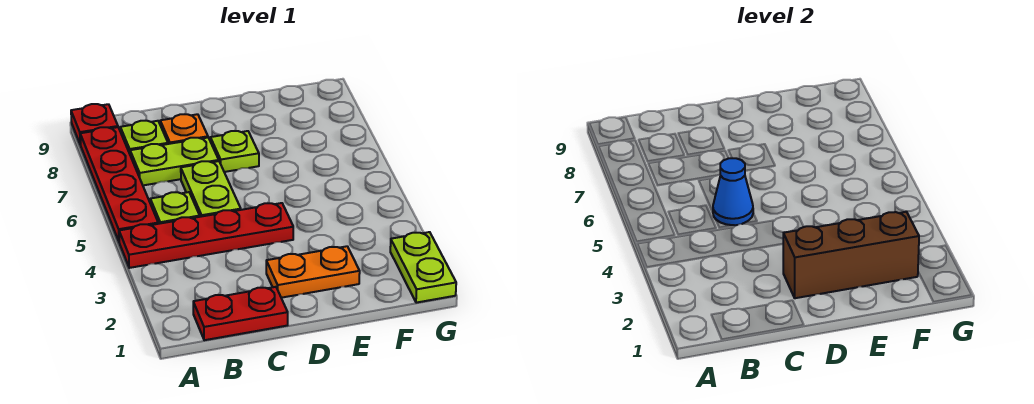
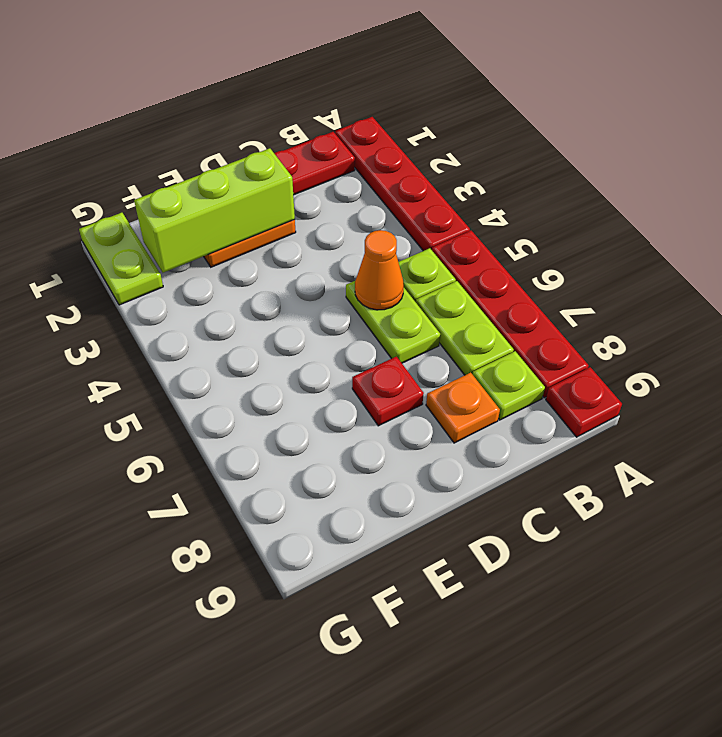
red plate A4:D4 level 1 -> red plate A1:A4 level 1
lime plate B7:C7 level 1 -> lime plate B6:B7 level 1
blue cone C5 level 2 -> orange cone C5 level 2
brown brick D2:F2 level 2 -> lime brick D2:F2 level 2
lime plate D7 level 1 -> red plate D7 level 1

